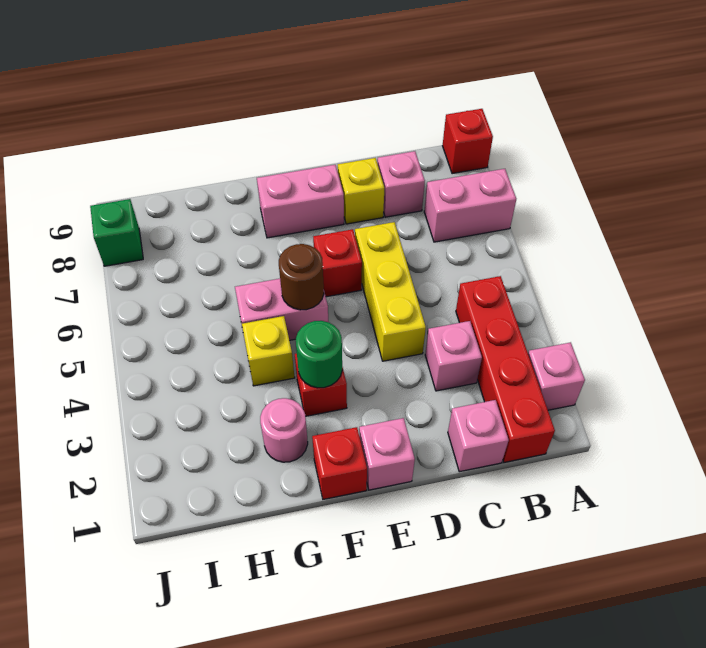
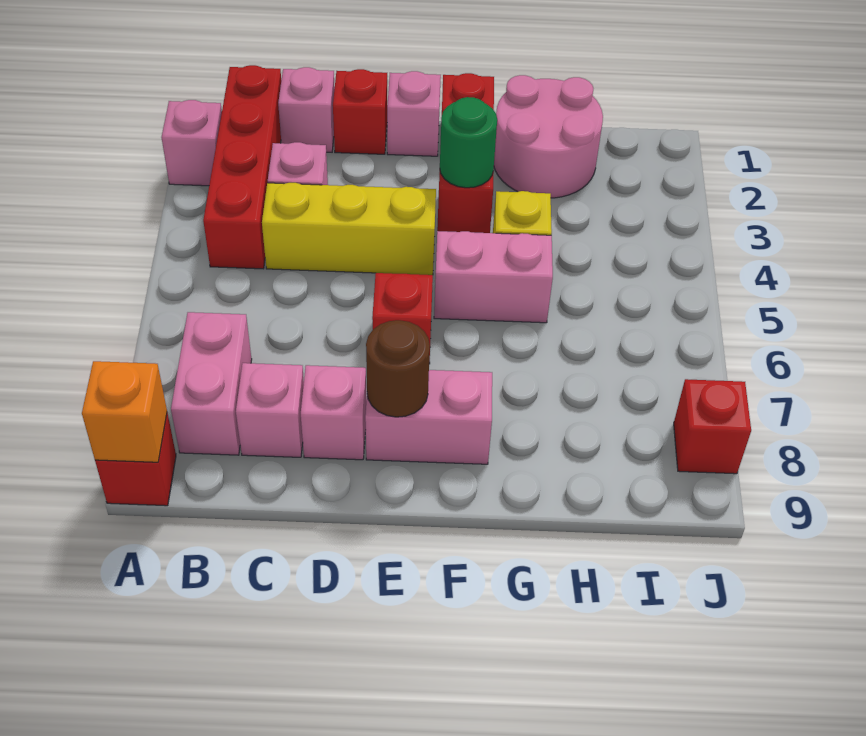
pink brick A7:B7 level 1 -> pink brick B7:B8 level 1
none -> orange brick A9 level 2
none -> red brick D1 level 1
yellow brick D4:D6 level 1 -> yellow brick C4:E4 level 1
yellow brick D8 level 1 -> pink brick D8 level 1
brown round brick F5 level 2 -> brown round brick E8 level 2
pink round brick G2 level 1 -> pink round brick G1:H2 level 1
green brick J8 level 1 -> red brick J8 level 1

